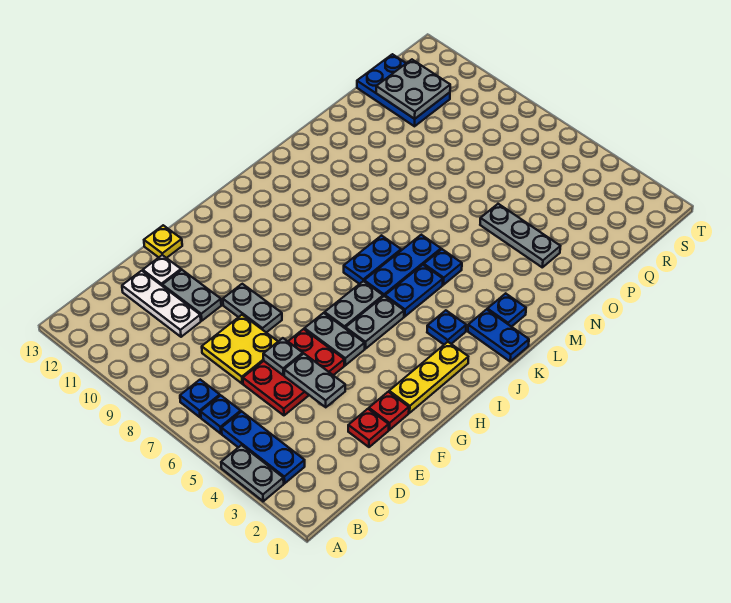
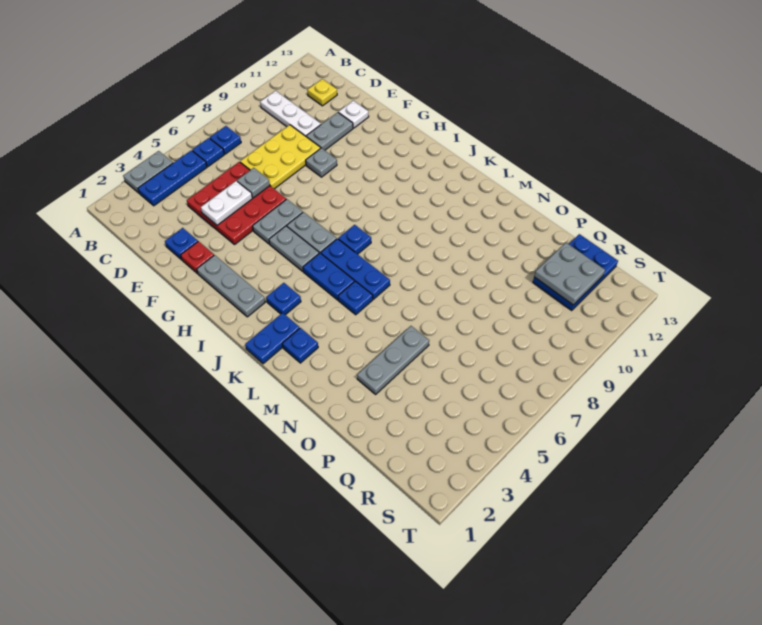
red plate D5:F6 level 1 -> red plate D4:F6 level 1
yellow plate D7:E8 level 1 -> yellow plate D7:E9 level 1
white plate D10:D12 level 1 -> white plate B10:D10 level 1
red plate E2 level 1 -> blue plate E2 level 1
grey plate E4:E5 level 2 -> white plate E4:E5 level 2
grey plate F8:F9 level 1 -> grey plate F9 level 1
yellow plate F13 level 1 -> yellow plate C12 level 1
yellow plate G2:I2 level 1 -> grey plate G2:I2 level 1
blue plate J7:K7 level 1 -> blue plate J7 level 1

